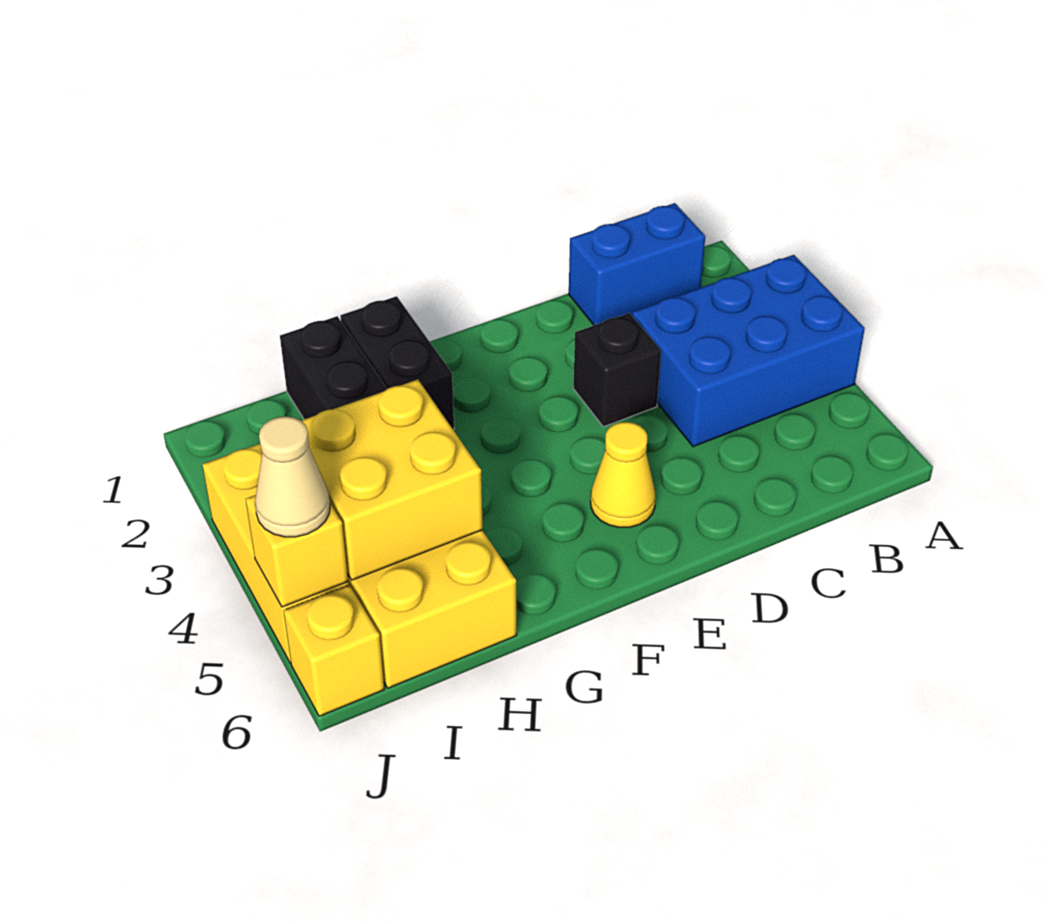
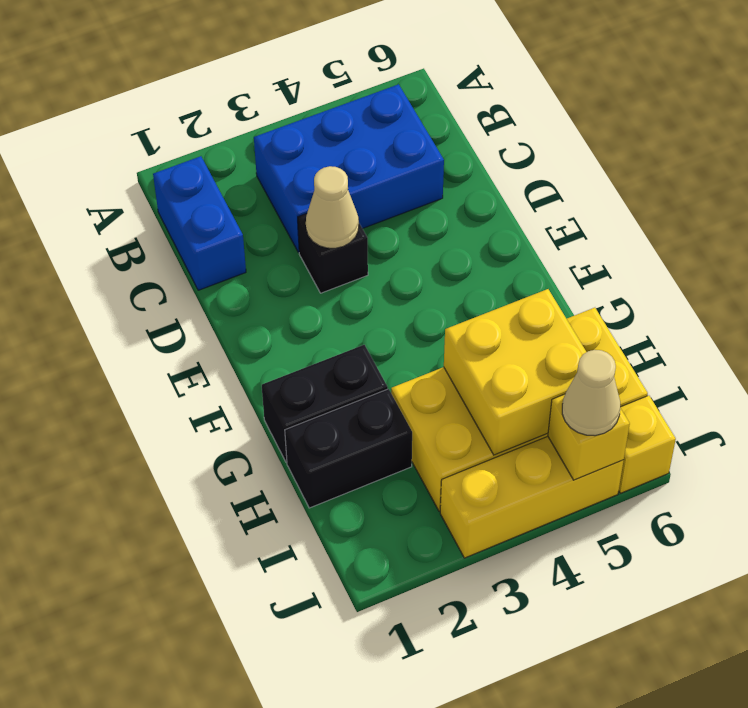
blue brick A3:C4 level 1 -> blue brick B3:C5 level 1
none -> tan cone D3 level 2
yellow cone E5 level 1 -> none

